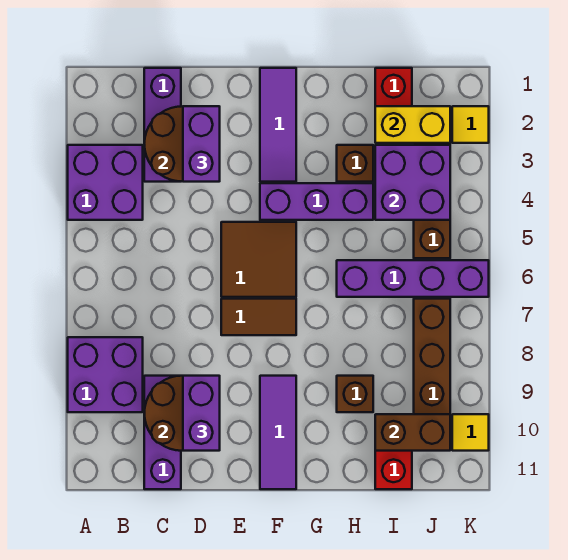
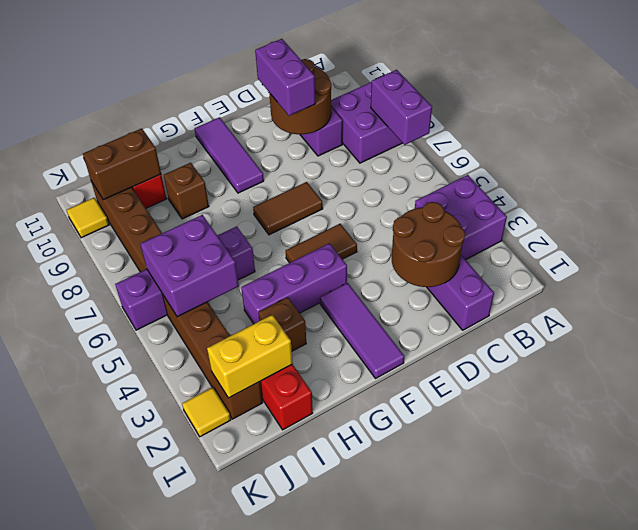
purple brick D2:D3 level 3 -> purple brick A7:A8 level 2
brown tile E5:F6 level 1 -> brown tile E5:F5 level 1
purple brick I3:J4 level 2 -> purple brick I5:J6 level 2

